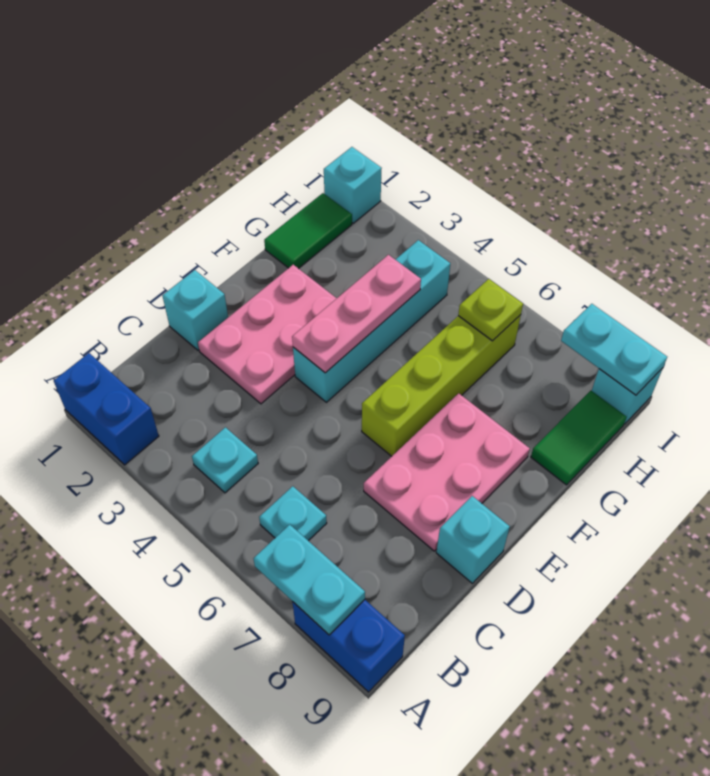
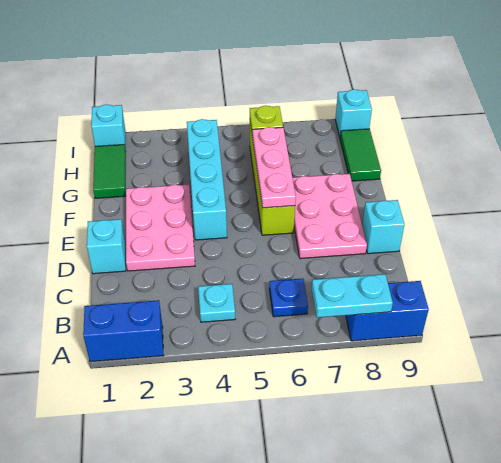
cyan plate B6 level 1 -> blue plate B6 level 1
pink plate E4:G4 level 2 -> pink plate E6:G6 level 2
cyan plate I8:I9 level 2 -> none

